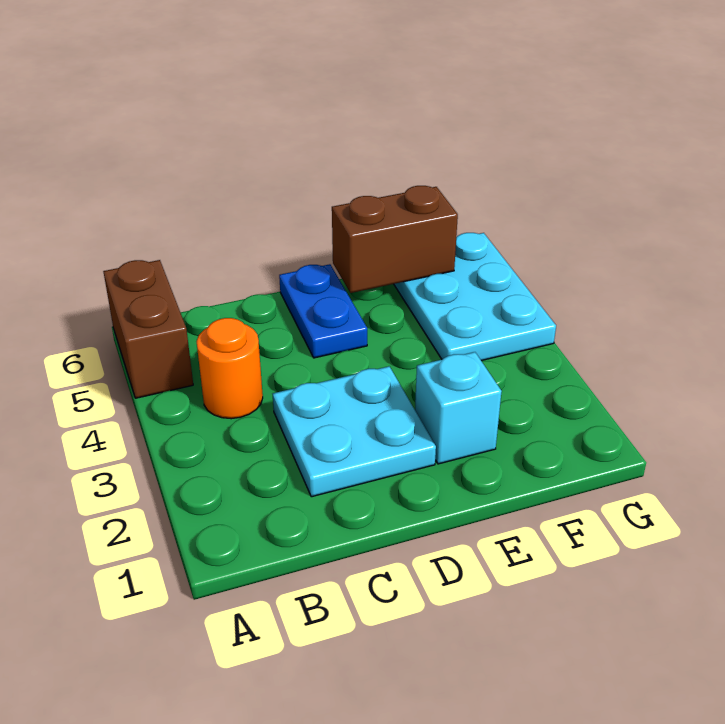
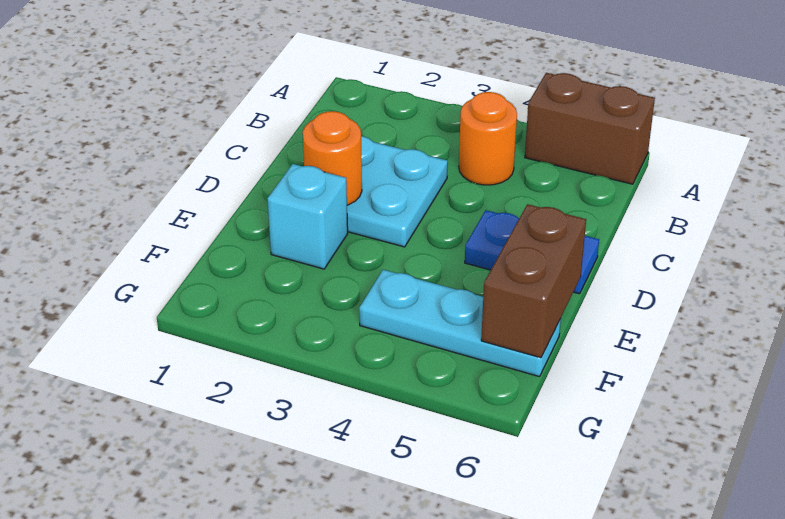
none -> orange round brick D2 level 2
cyan plate F4:G6 level 1 -> cyan plate F4:F6 level 1

